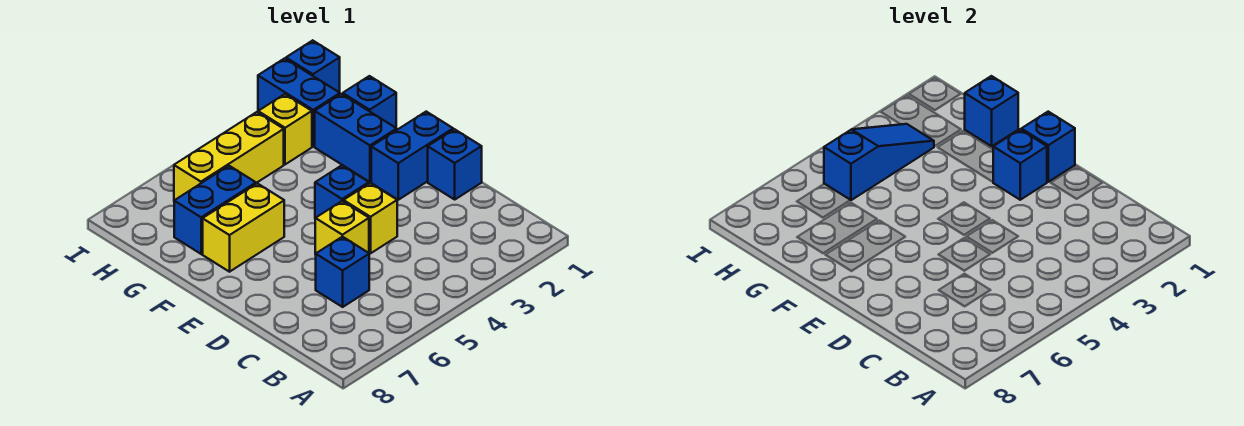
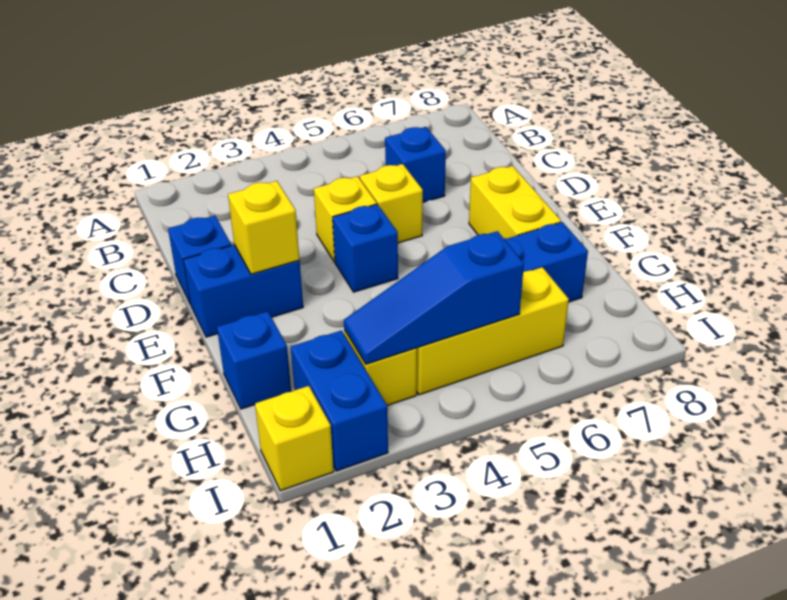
blue brick E1 level 2 -> none
blue brick E2 level 2 -> yellow brick E2 level 2
blue brick F2:G2 level 1 -> none
yellow brick F6:F7 level 1 -> yellow brick E7:F7 level 1
blue brick G1 level 2 -> none
blue brick I1 level 1 -> yellow brick I1 level 1

